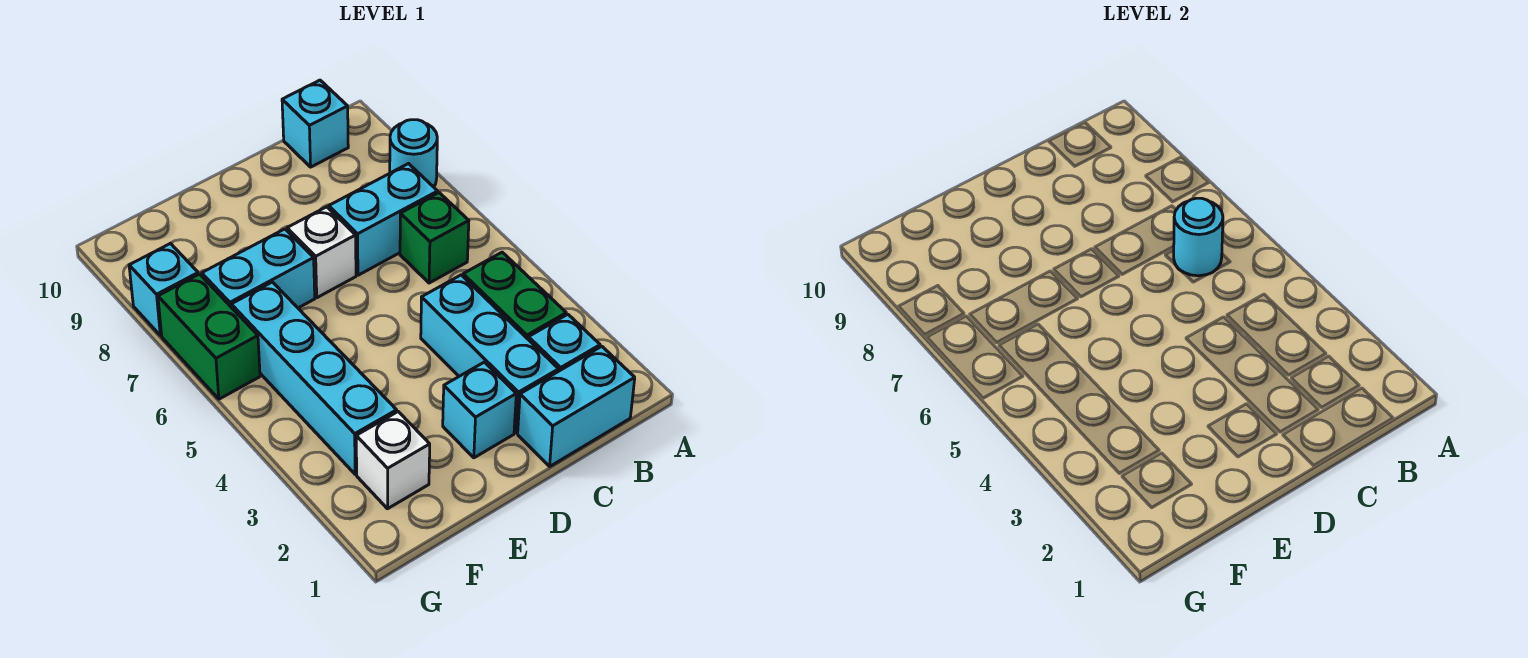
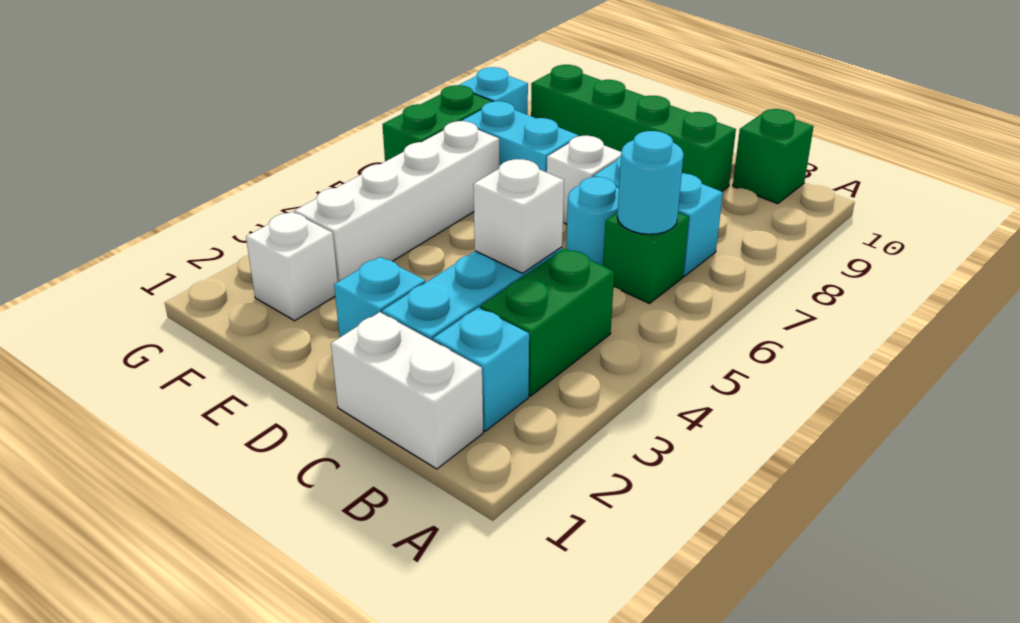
cyan round brick A8 level 1 -> cyan round brick C6 level 1
cyan brick B1:C1 level 1 -> white brick B1:C1 level 1
cyan brick B10 level 1 -> green brick B10 level 1
none -> white brick C4 level 2
none -> green brick C9:F9 level 1
cyan brick F3:F6 level 1 -> white brick F3:F6 level 1

